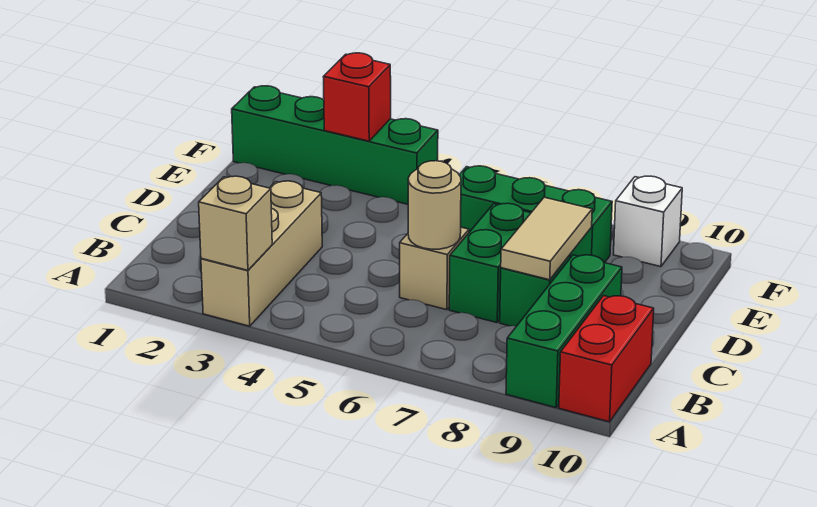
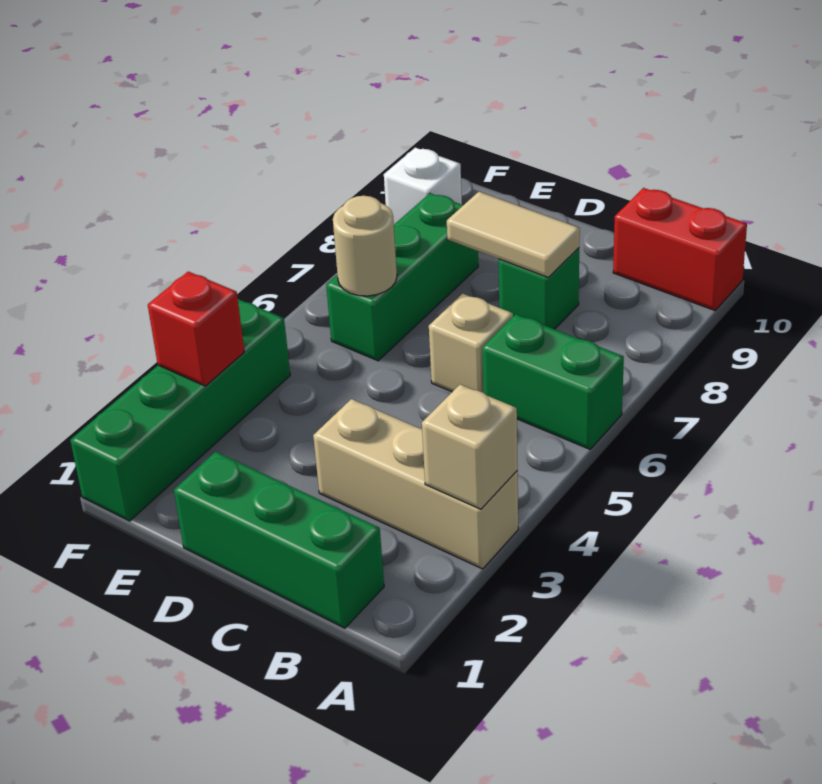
green brick A9:C9 level 1 -> green brick B1:D1 level 1
tan round brick C6 level 2 -> tan round brick E6 level 2
green brick C7:D7 level 1 -> green brick A6:B6 level 1

